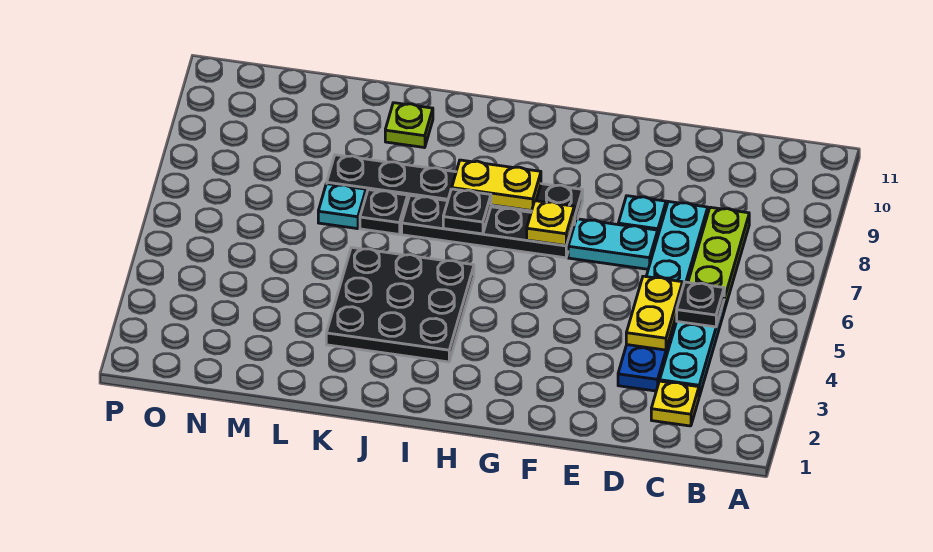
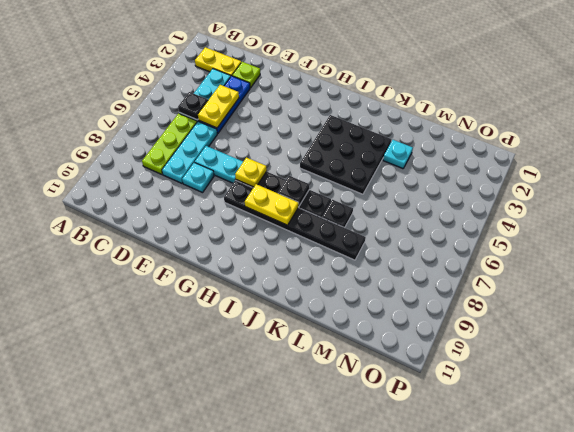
yellow plate C2 level 1 -> yellow plate B2:C2 level 1
lime plate K10 level 1 -> lime plate D2 level 1
cyan plate L7 level 1 -> cyan plate L3 level 1

